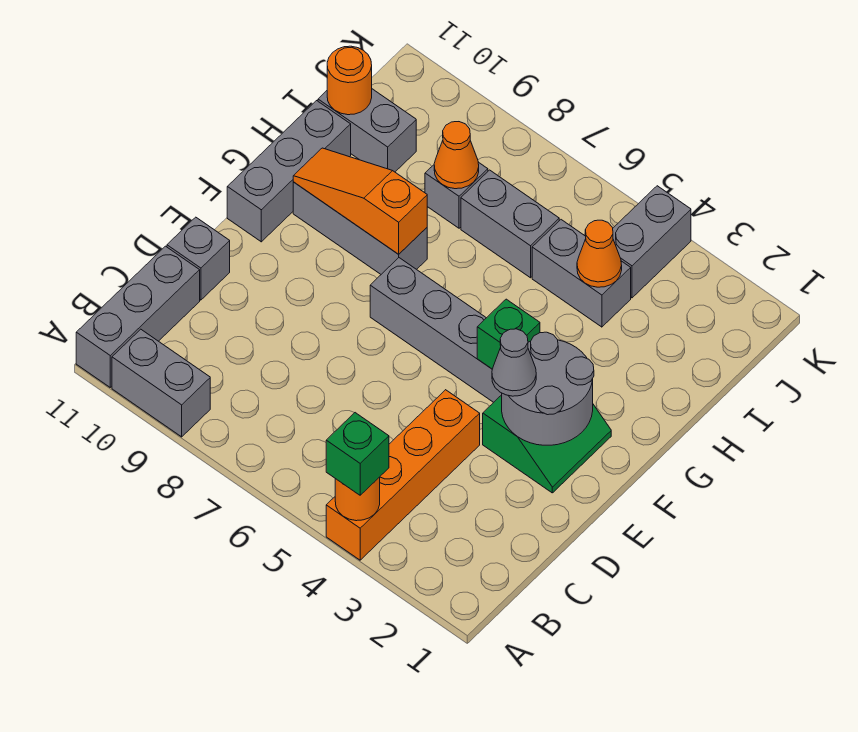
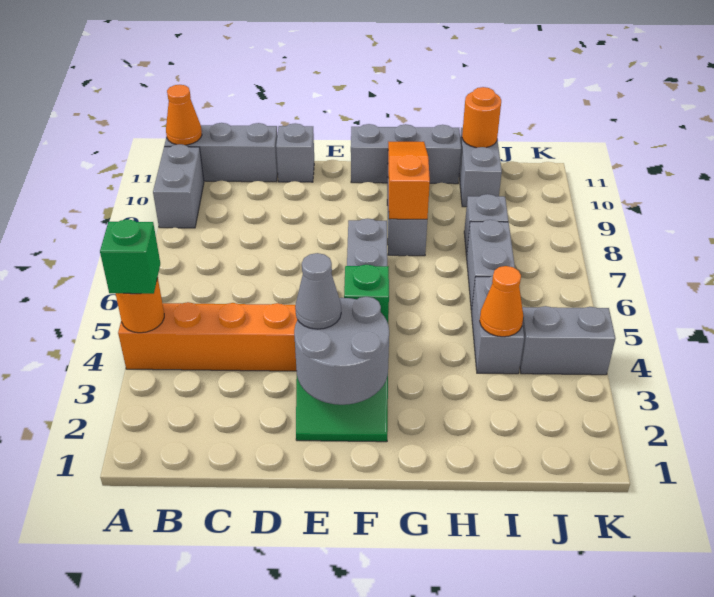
orange cone I8 level 2 -> orange cone A11 level 2

